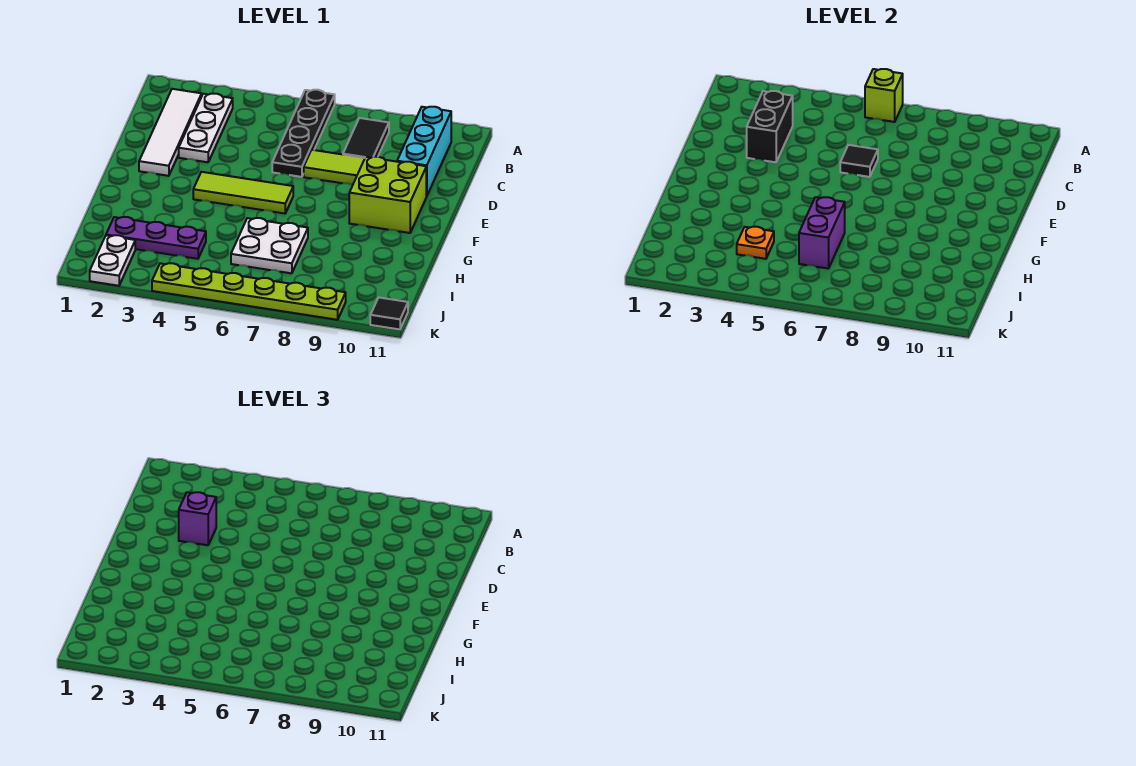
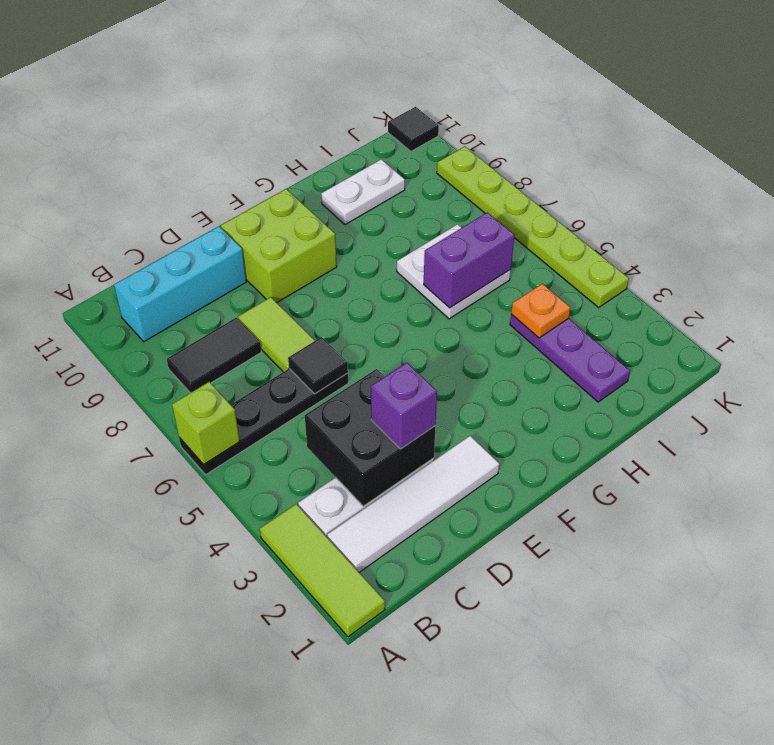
black brick C3:D3 level 2 -> black brick C3:D4 level 2
lime tile F4:F6 level 1 -> lime tile A1:A3 level 1
white plate J2:K2 level 1 -> white plate H10:I10 level 1

